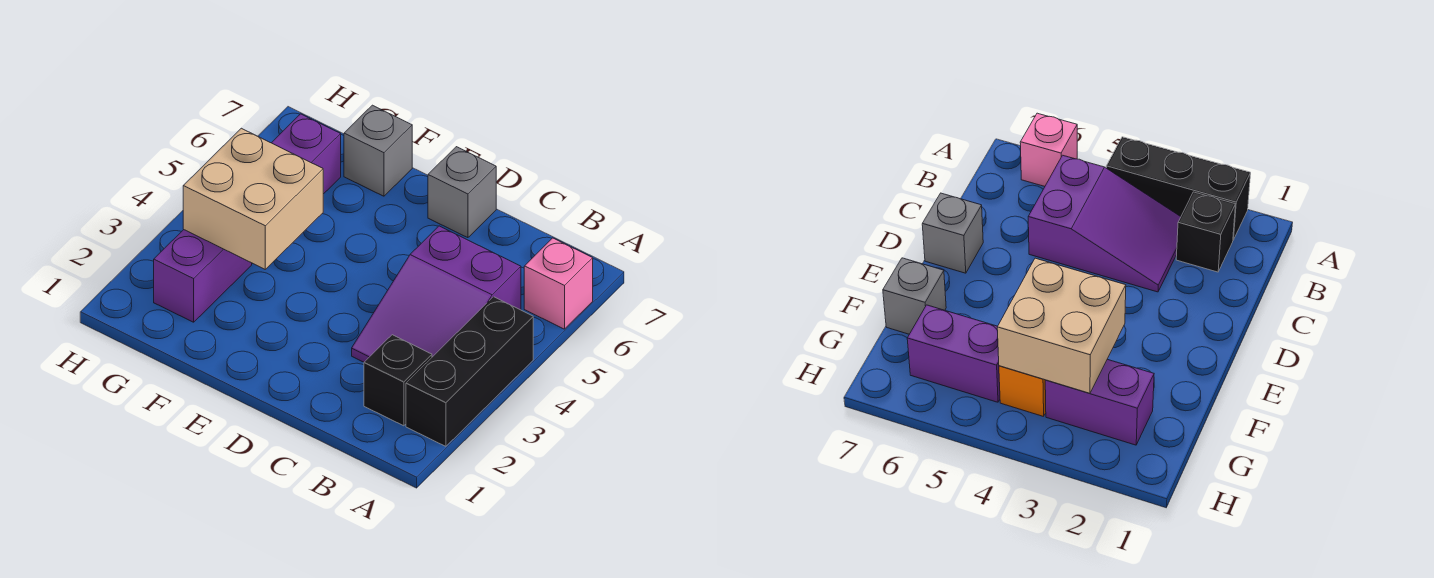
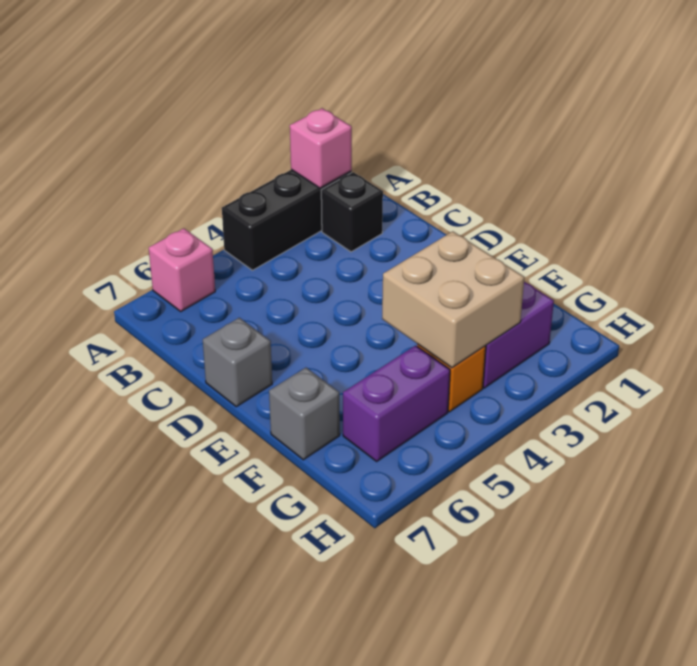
none -> pink brick A2 level 2
purple slope B3:C5 level 1 top 5 -> none

